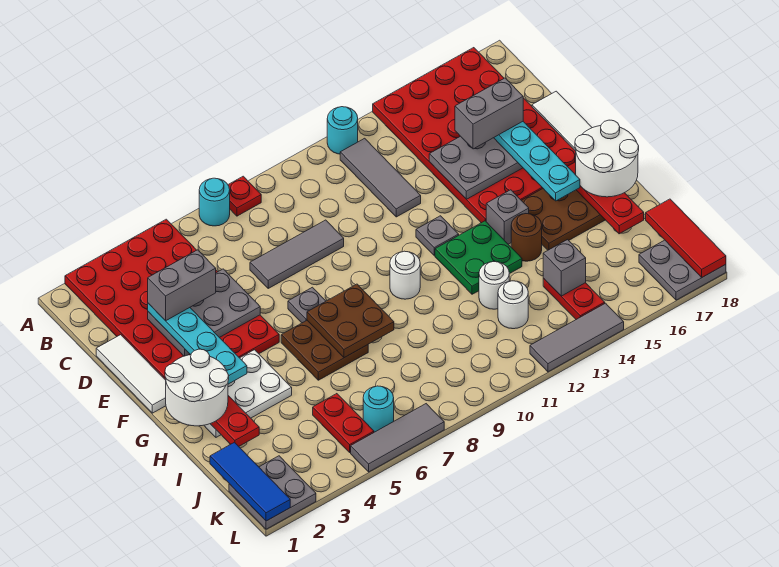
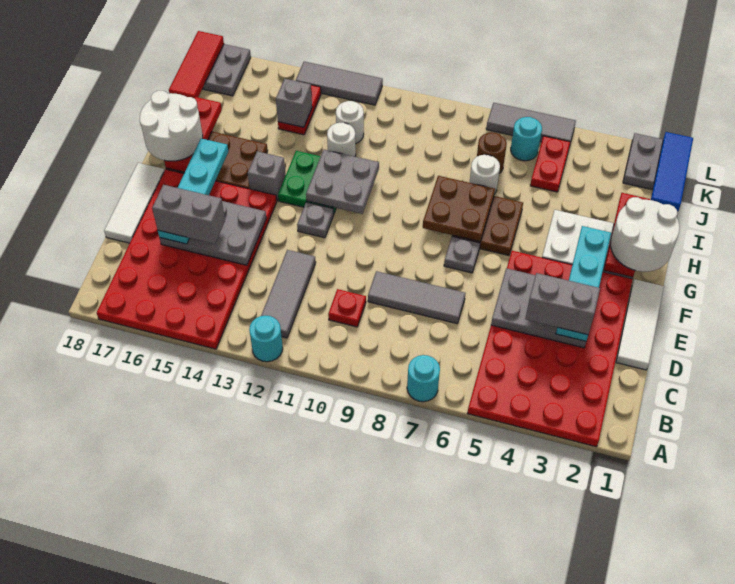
red plate A8 level 1 -> red plate C10 level 1
white round brick G10 level 1 -> white round brick I7 level 1
none -> grey plate G11:H12 level 2
brown round brick H14 level 1 -> brown round brick J7 level 1

